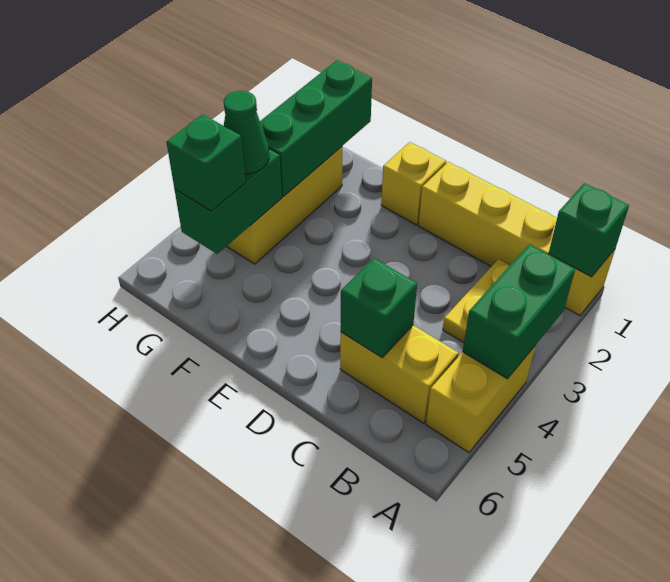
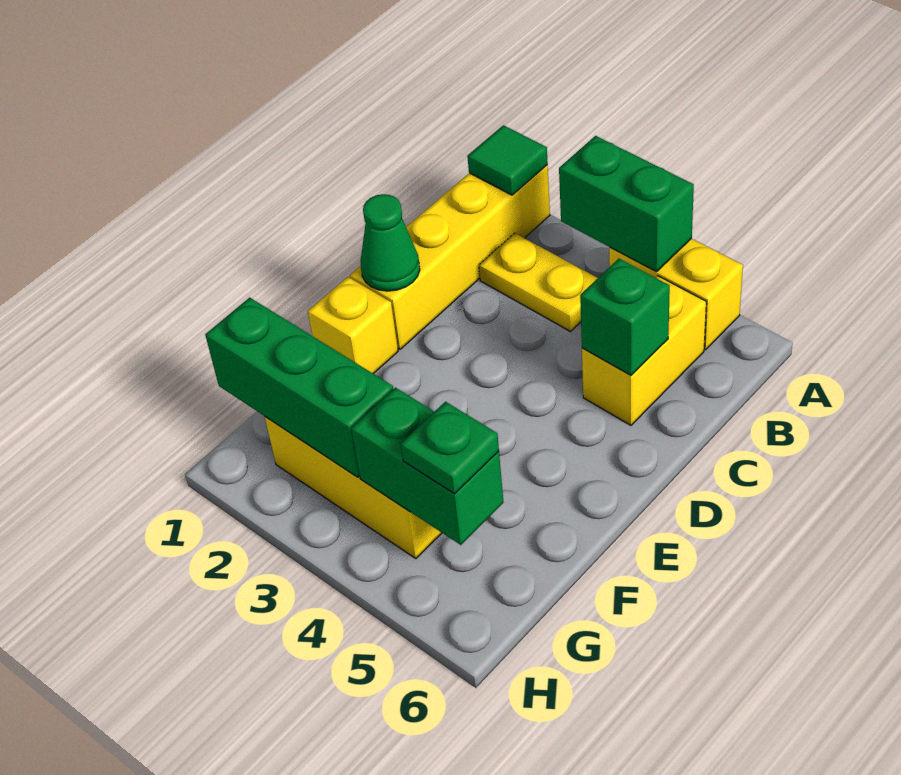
green brick A1 level 2 -> green tile A1 level 2
green cone G4 level 3 -> green cone D1 level 2
green brick G5 level 3 -> green plate G5 level 3

